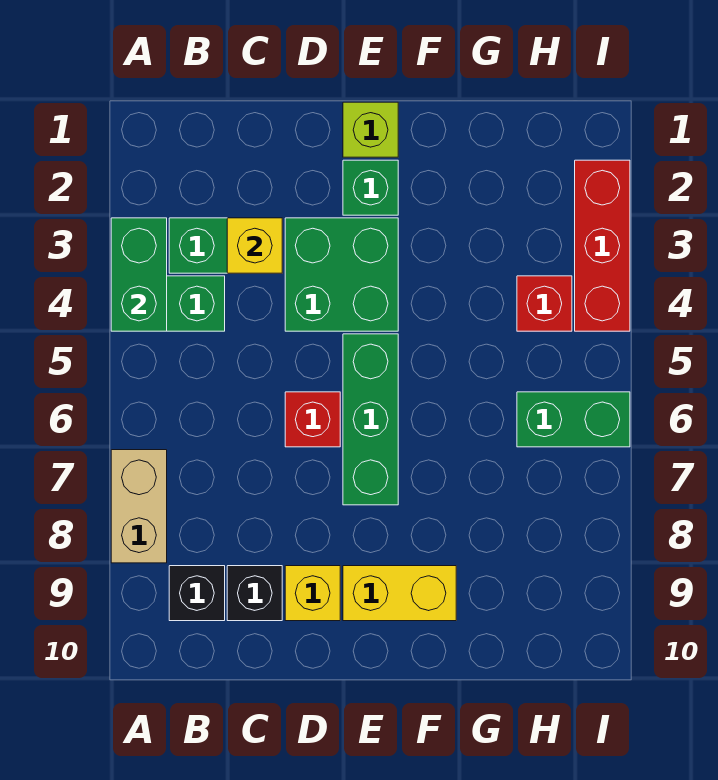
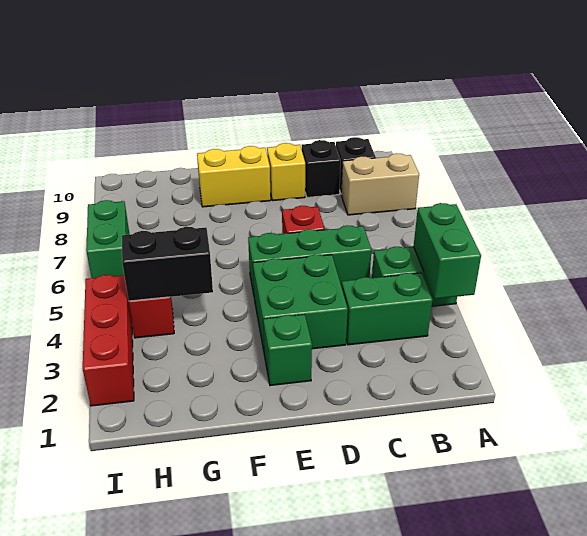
tan brick A7:A8 level 1 -> tan brick A8:B8 level 1
yellow brick C3 level 2 -> none
lime brick E1 level 1 -> none
green brick E5:E7 level 1 -> green brick C5:E5 level 1
none -> black brick G4:H4 level 2
green brick H6:I6 level 1 -> green brick I6:I7 level 1

